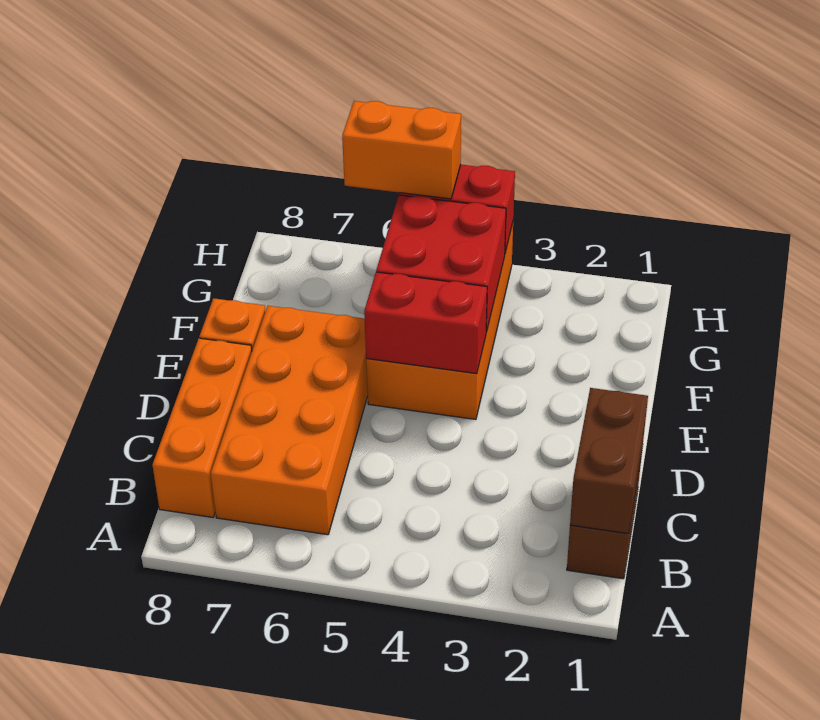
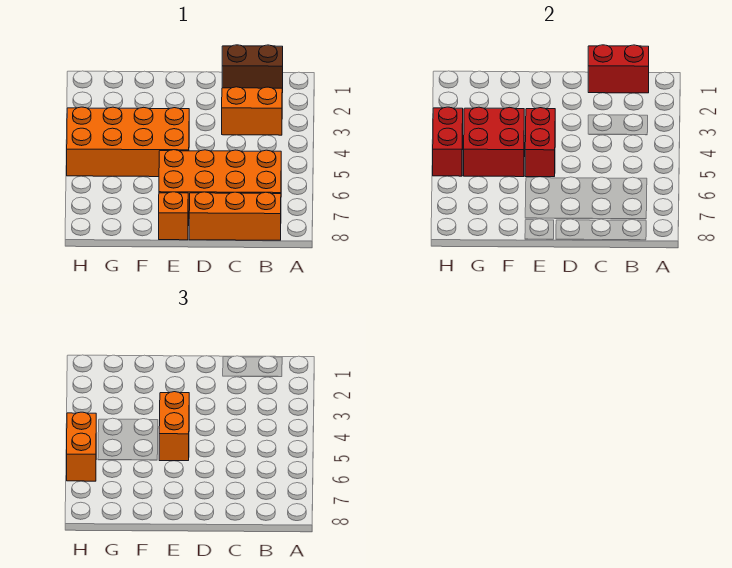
brown brick B1:C1 level 2 -> red brick B1:C1 level 2
none -> orange brick B3:C3 level 1
none -> orange brick E4:E5 level 3

